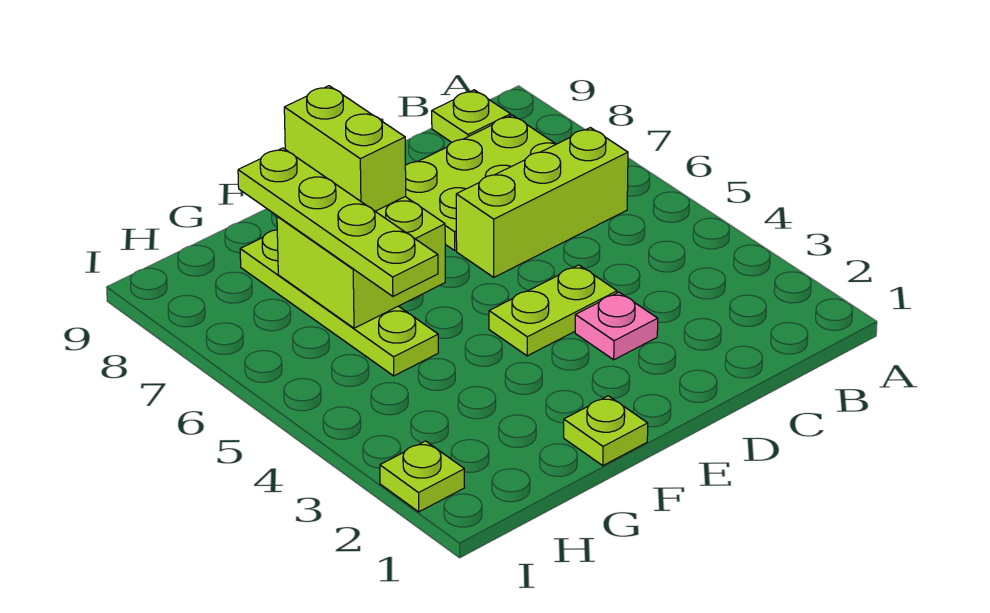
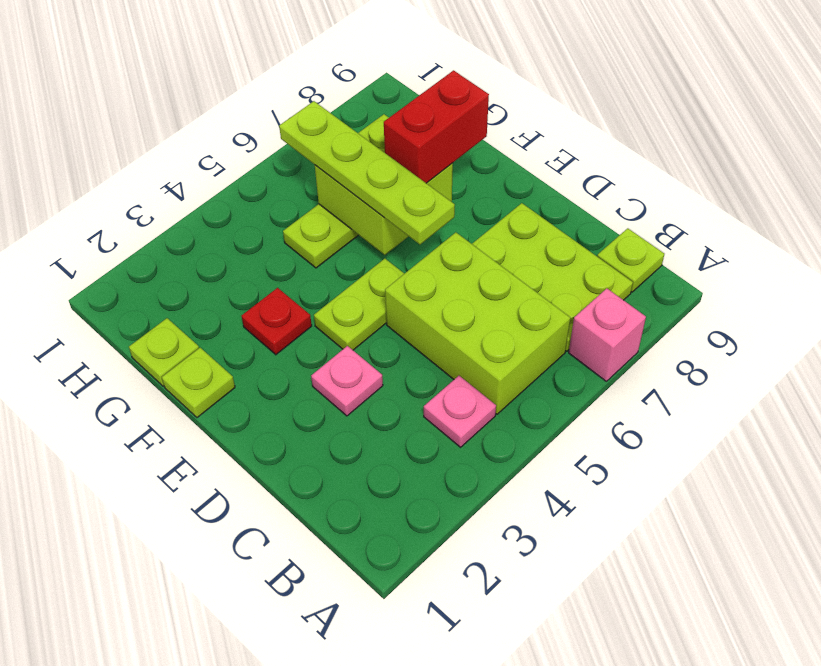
none -> pink brick A7 level 1
none -> pink plate B4 level 1
lime brick B6:D6 level 1 -> lime brick B5:D6 level 1
lime plate D4:E4 level 1 -> lime plate E4:E5 level 1
none -> red plate F3 level 1
lime brick F7:F8 level 3 -> red brick F7:F8 level 3
lime plate G5:G8 level 3 -> lime plate E6:H6 level 3
lime plate I2 level 1 -> lime plate G1 level 1

